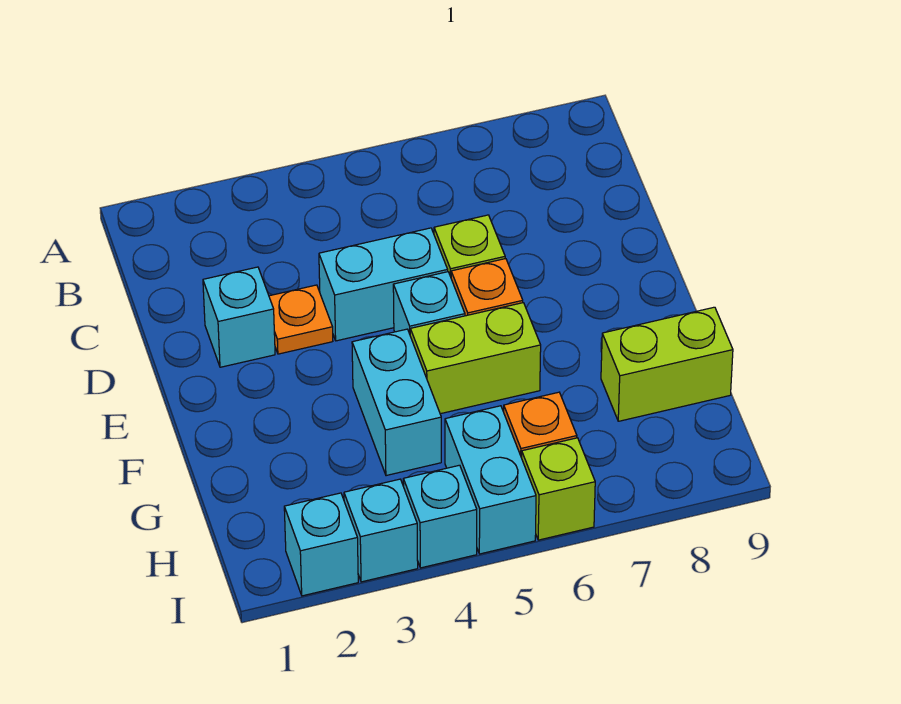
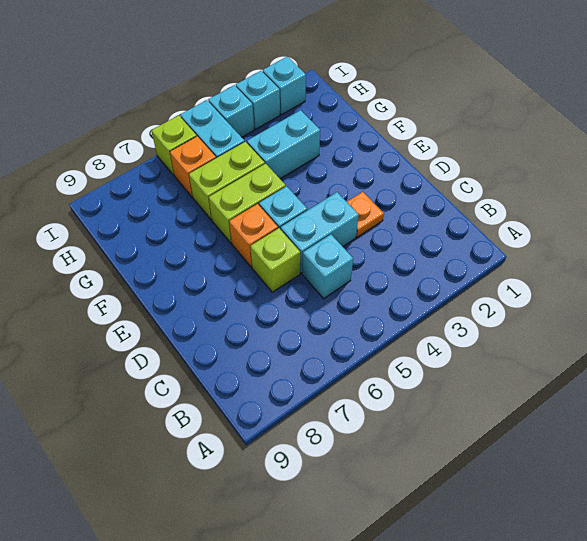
cyan brick D2 level 1 -> cyan brick C5 level 1
cyan brick F4:G4 level 1 -> cyan brick G3:G4 level 1
lime brick G8:G9 level 1 -> lime brick G5:G6 level 1

